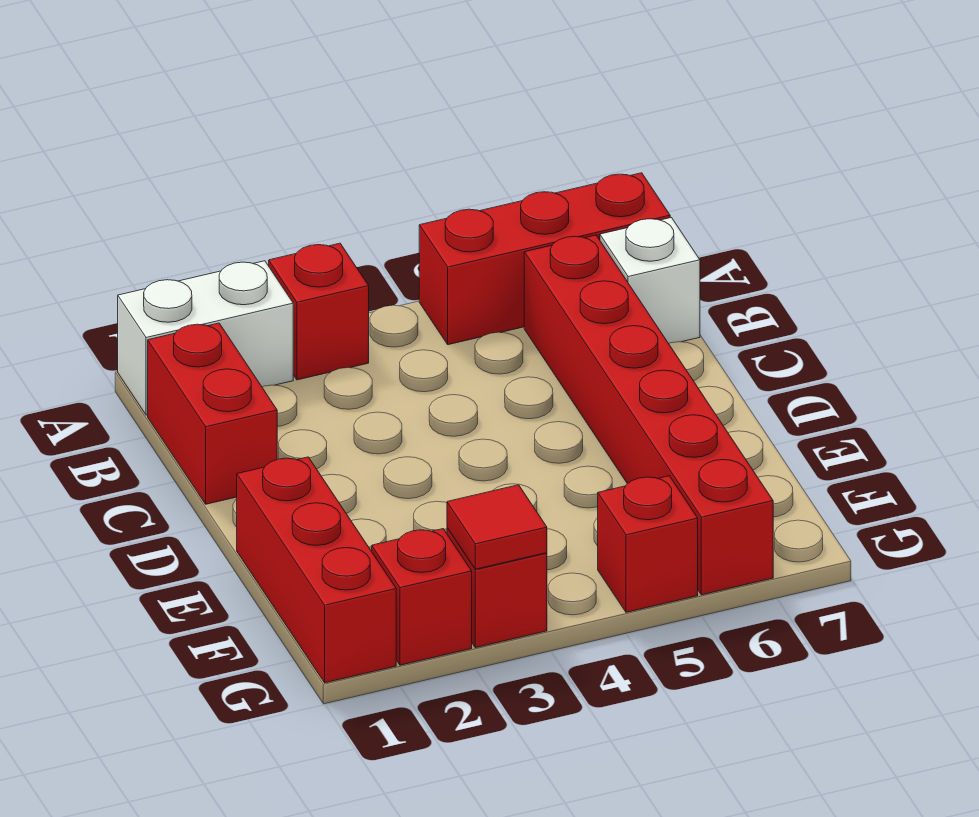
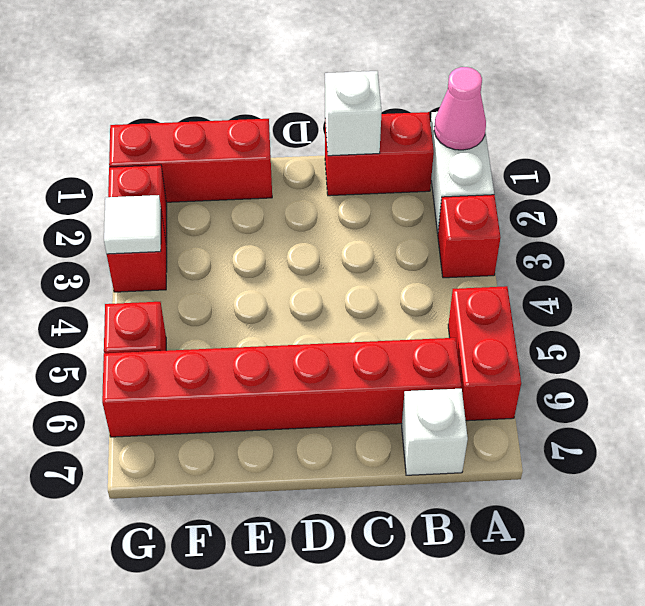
none -> pink cone A1 level 2
red brick A5:A7 level 1 -> red brick A5:A6 level 1
none -> white brick C1 level 2
red tile G3 level 2 -> white tile G3 level 2

